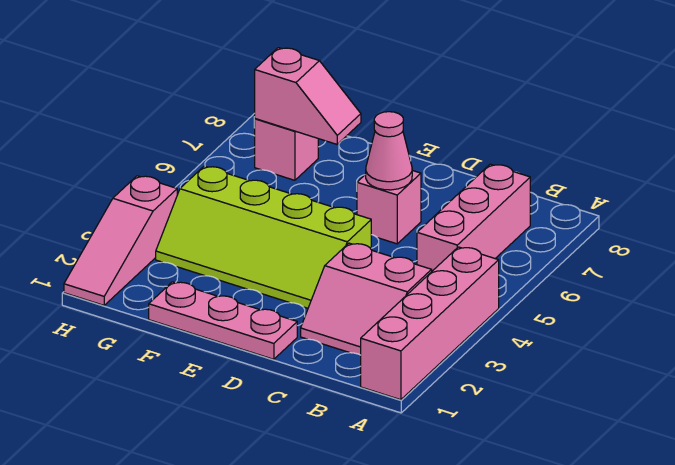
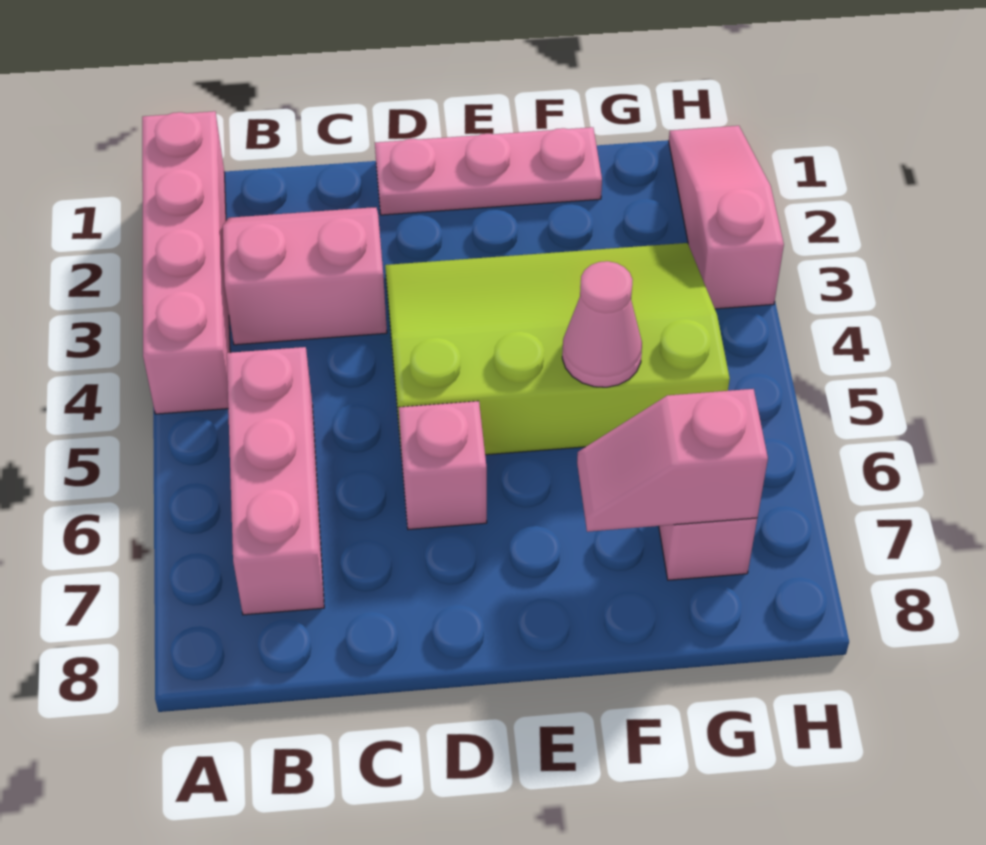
lime slope D3:G4 level 1 top 4 -> lime slope D3:G5 level 1 top 5
pink cone D6 level 2 -> pink cone F5 level 2

